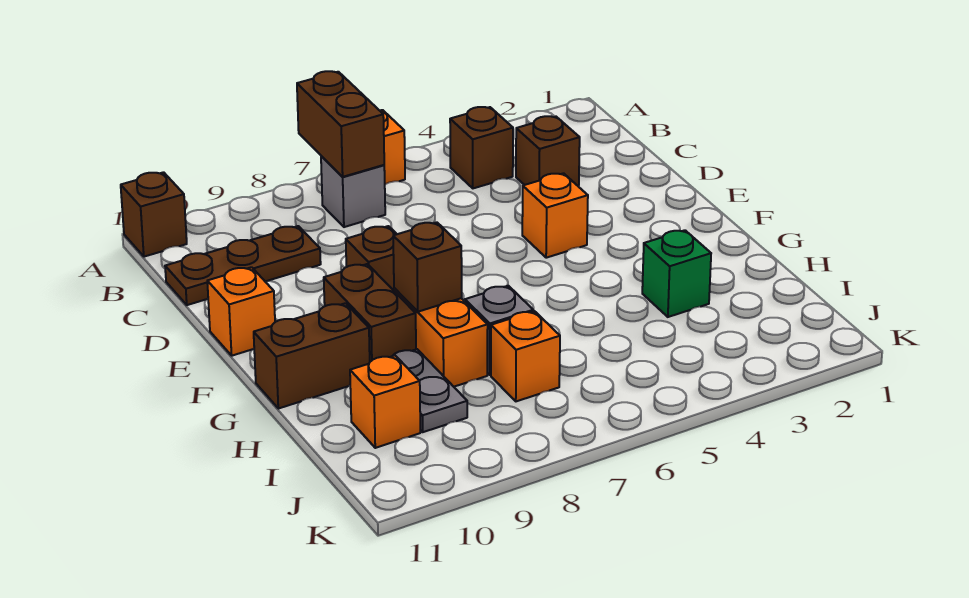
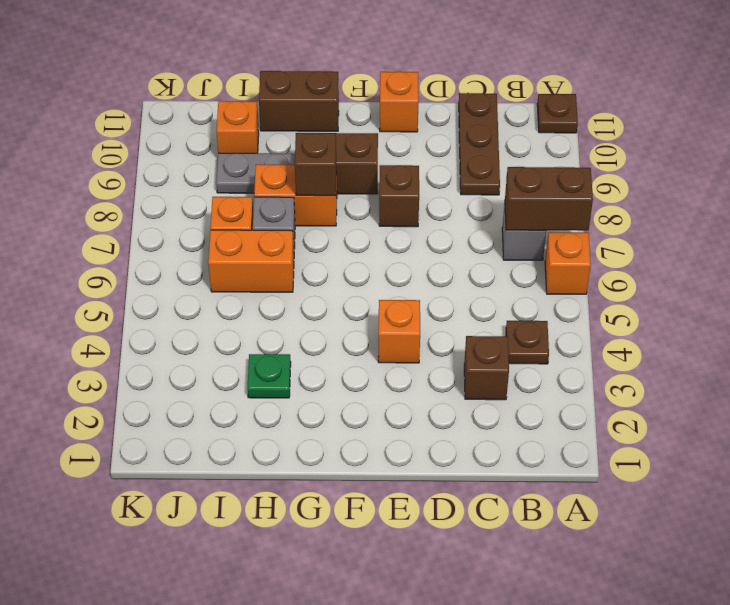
brown brick A11 level 1 -> brown plate A11 level 1
brown brick B4 level 1 -> brown plate B4 level 1
brown brick G10:G11 level 1 -> brown brick G11:H11 level 1
green brick H3 level 1 -> green plate H3 level 1
none -> orange brick H6:I6 level 1

